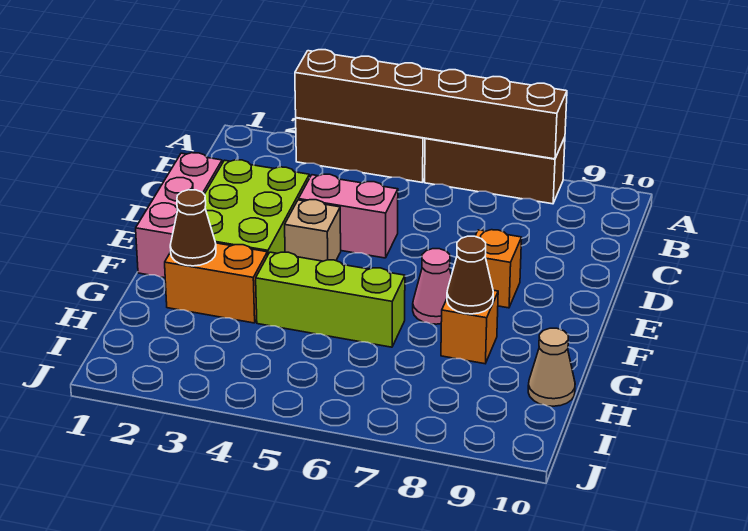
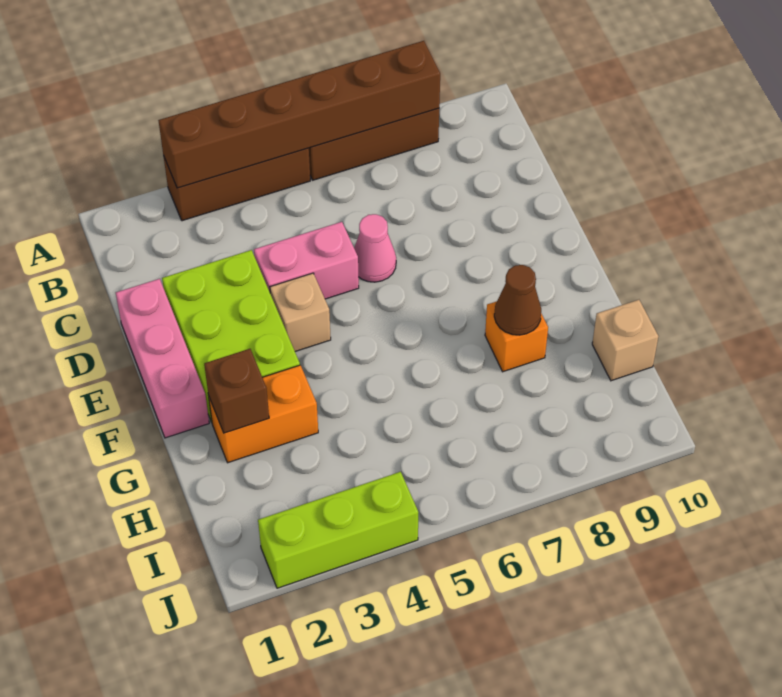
orange brick E8 level 1 -> none
pink cone F7 level 1 -> pink cone D6 level 1
brown cone G2 level 2 -> brown brick G2 level 2
lime brick G4:G6 level 1 -> lime brick J2:J4 level 1
tan cone H10 level 1 -> tan brick H10 level 1

